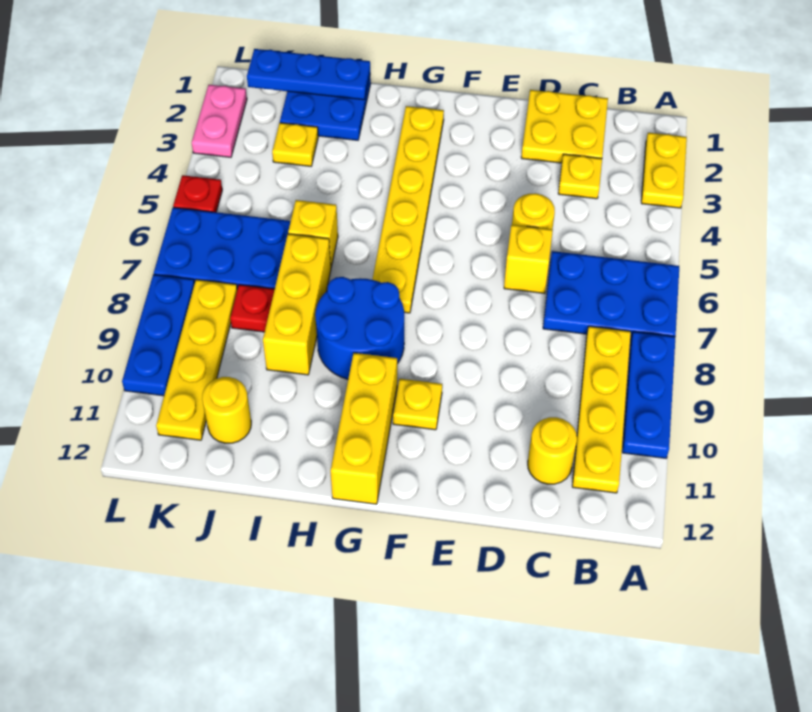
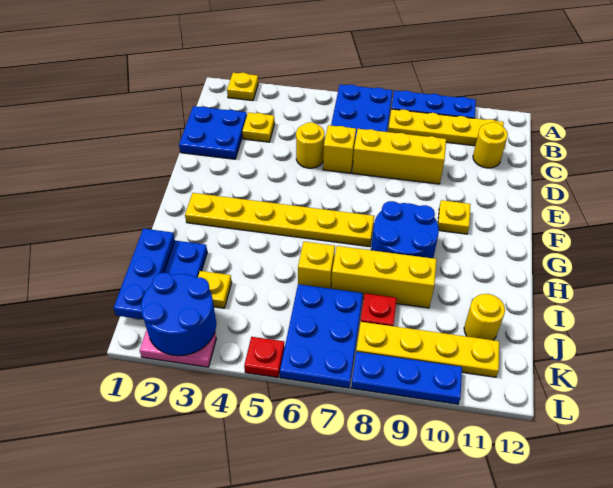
yellow plate A2:A3 level 1 -> yellow plate A2 level 1
yellow plate C1:D2 level 1 -> blue plate C1:D2 level 1
yellow brick G10:G12 level 1 -> yellow brick D7:D9 level 1
none -> blue round brick K2:L3 level 2

